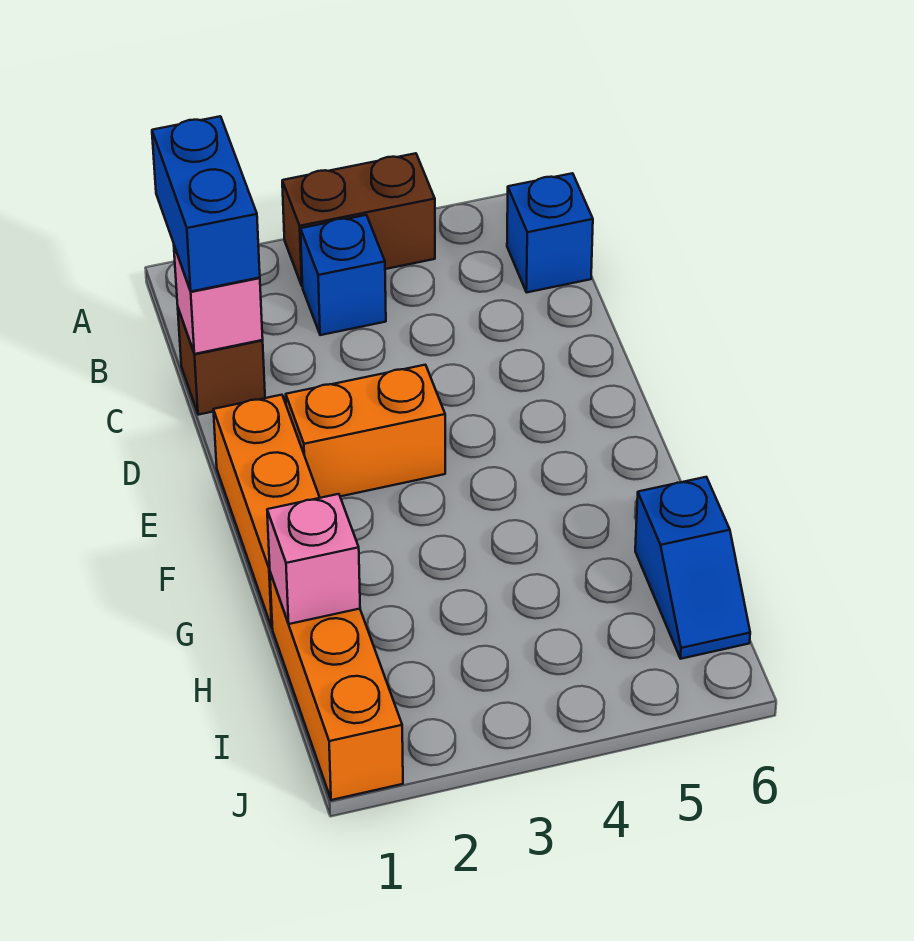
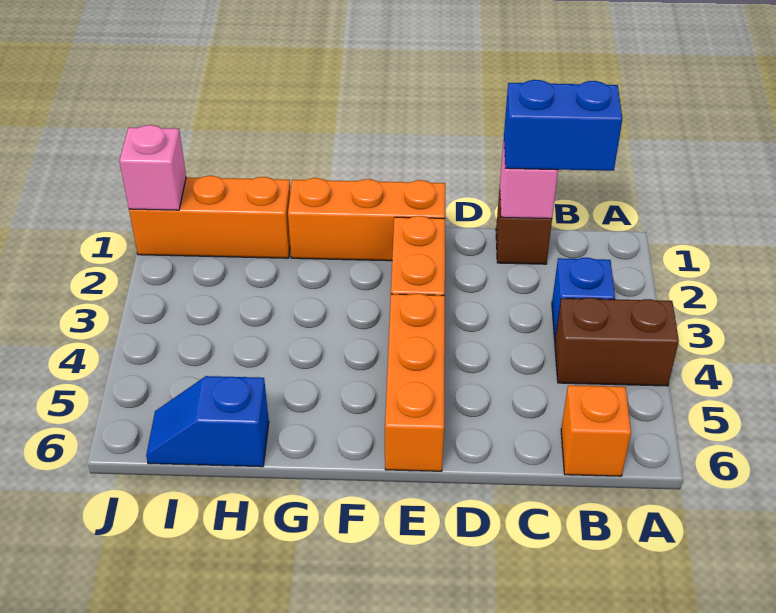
brown brick A3:A4 level 1 -> brown brick A4:B4 level 1
blue brick B6 level 1 -> orange brick B6 level 1
none -> orange brick E4:E6 level 1
pink brick H1 level 2 -> pink brick J1 level 2

